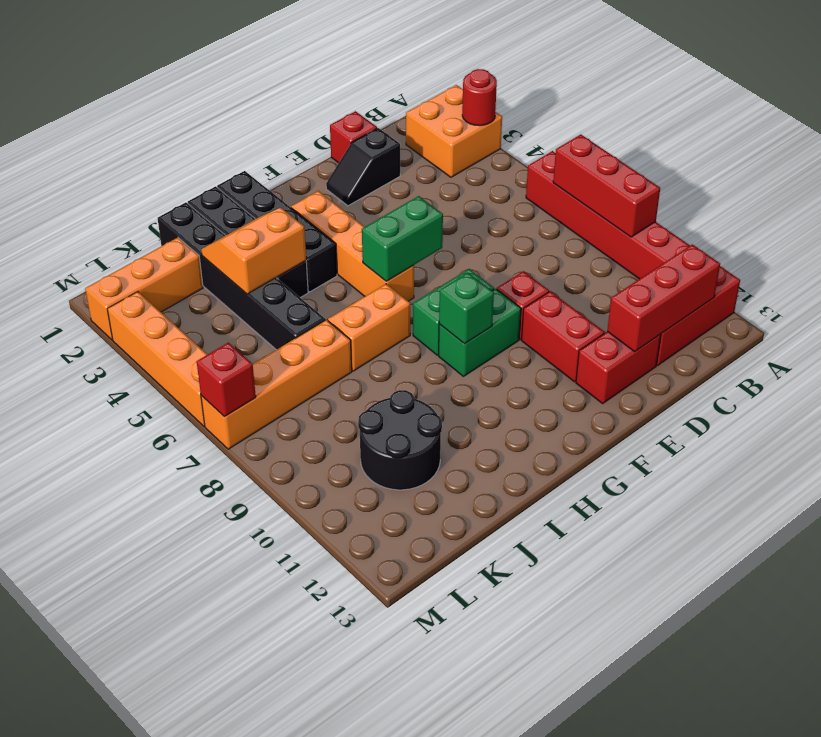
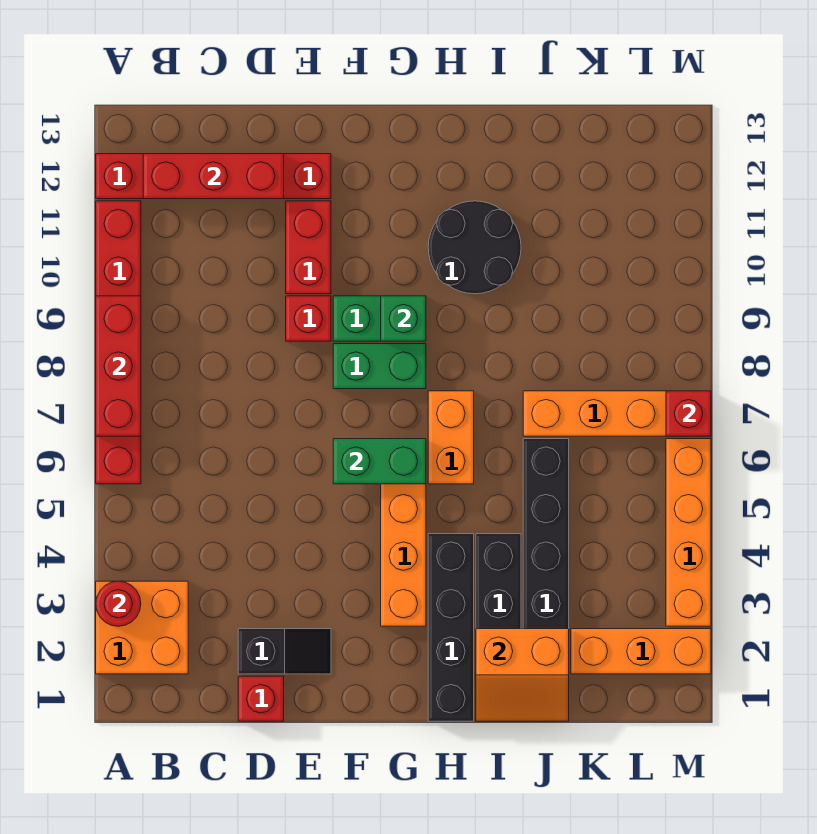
orange brick H7:I7 level 1 -> orange brick H6:H7 level 1
orange slope I3:J4 level 2 top 4 -> orange slope I1:J2 level 2 top 2
black round brick J10:K11 level 1 -> black round brick H10:I11 level 1

